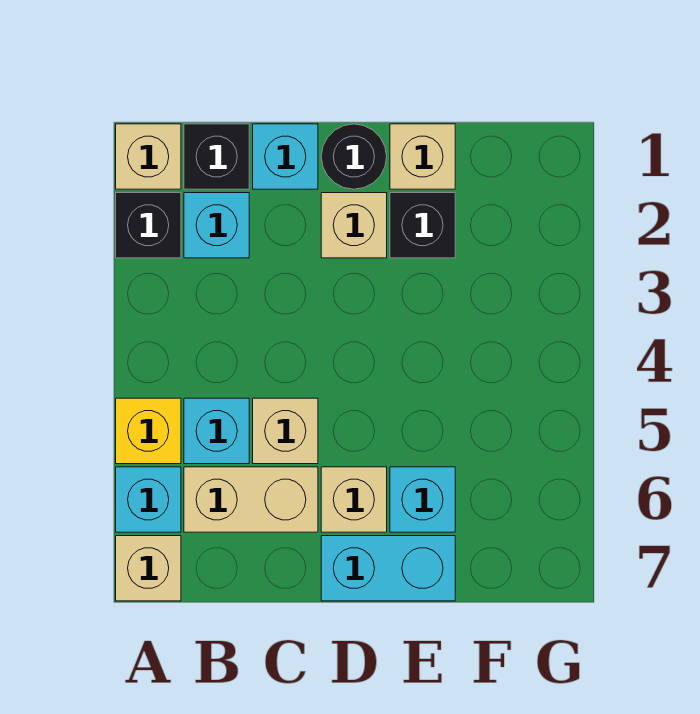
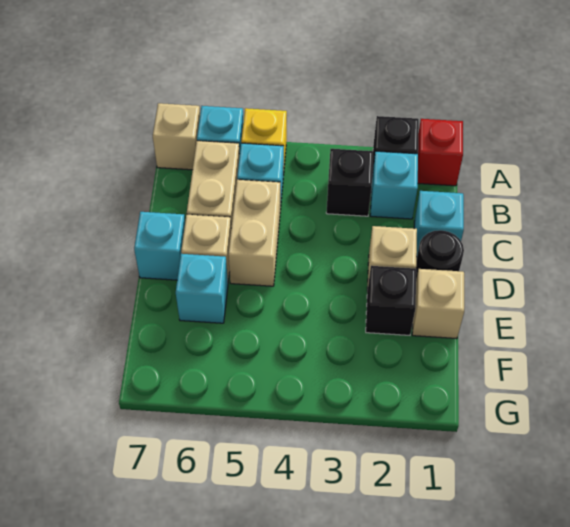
tan brick A1 level 1 -> red brick A1 level 1
black brick B1 level 1 -> black brick B3 level 1
tan brick C5 level 1 -> tan brick C5:D5 level 1
cyan brick D7:E7 level 1 -> cyan brick D7 level 1

